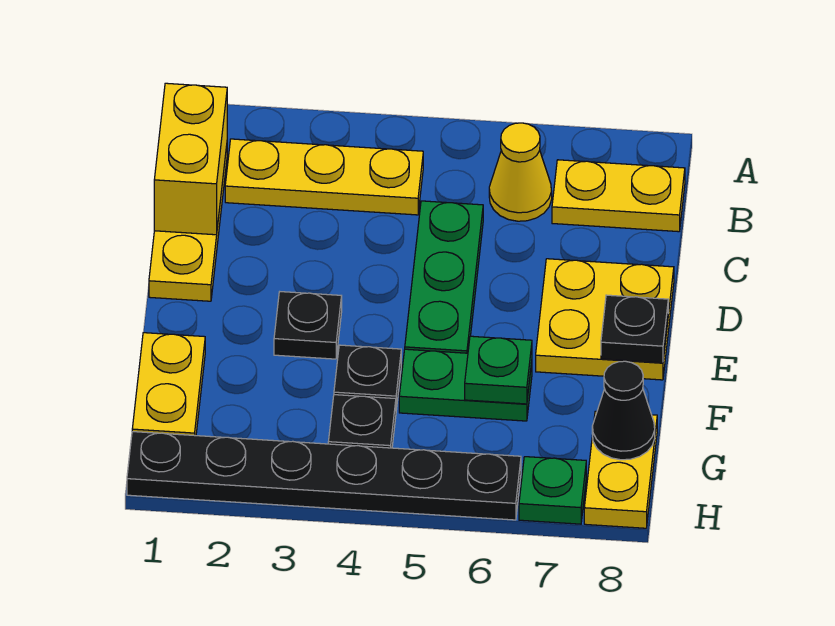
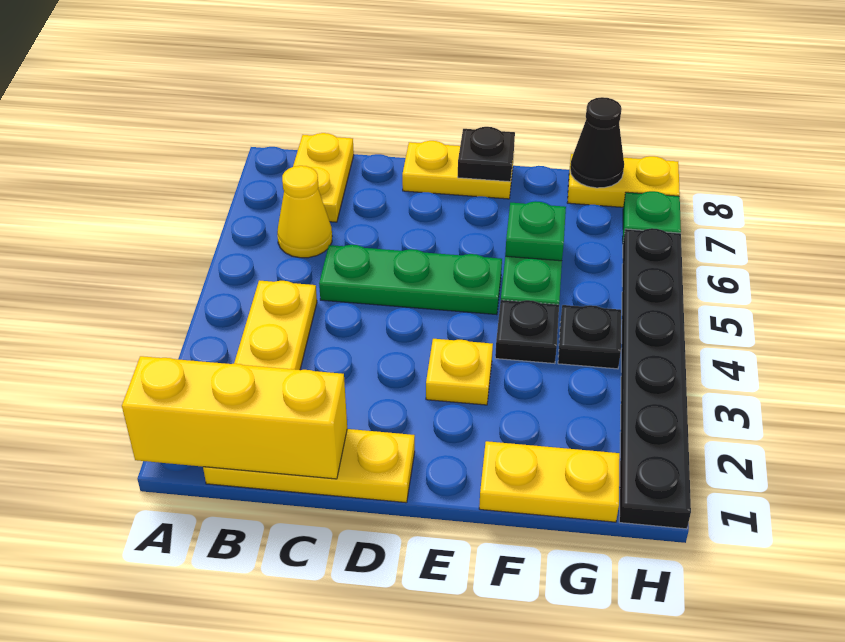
yellow brick B1:C1 level 2 -> yellow brick A1:C1 level 2
yellow plate D7:E8 level 1 -> yellow plate D8:E8 level 1
black plate E3 level 1 -> yellow plate E3 level 1

